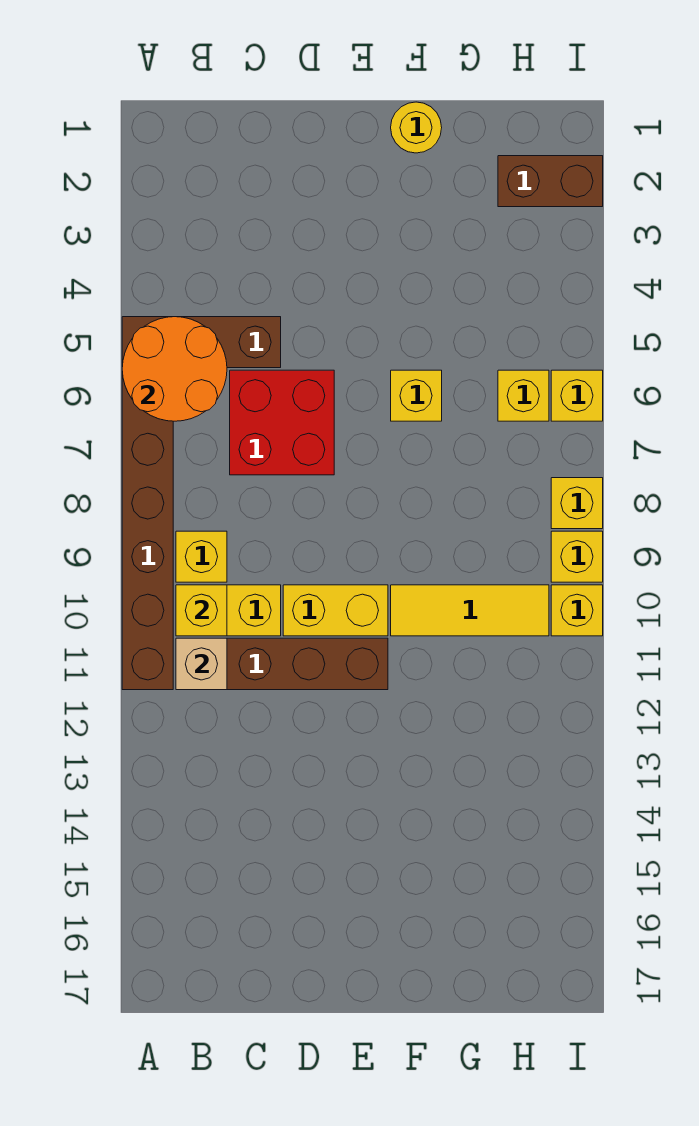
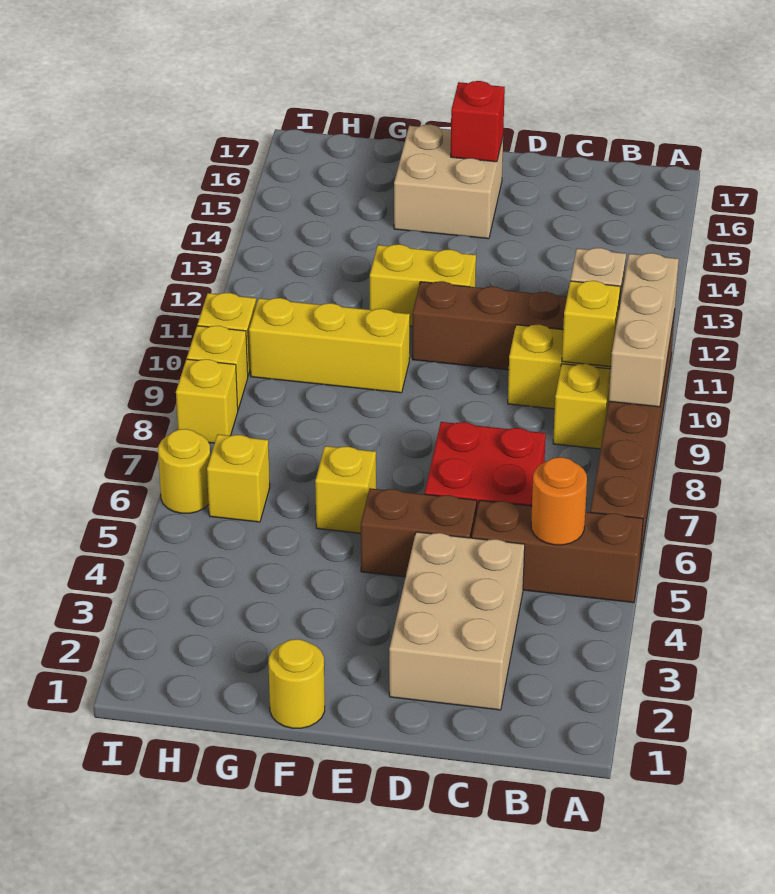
orange round brick A5:B6 level 2 -> orange round brick B5 level 2
none -> tan brick A9:A11 level 2
none -> tan brick C2:D4 level 1
yellow brick D10:E10 level 1 -> yellow brick E12:F12 level 1
none -> tan brick E15:F16 level 1
none -> red brick E16 level 2
yellow tile F10:H10 level 1 -> yellow brick F10:H10 level 1
brown brick H2:I2 level 1 -> brown brick D5:E5 level 1
yellow brick I6 level 1 -> yellow round brick I6 level 1

